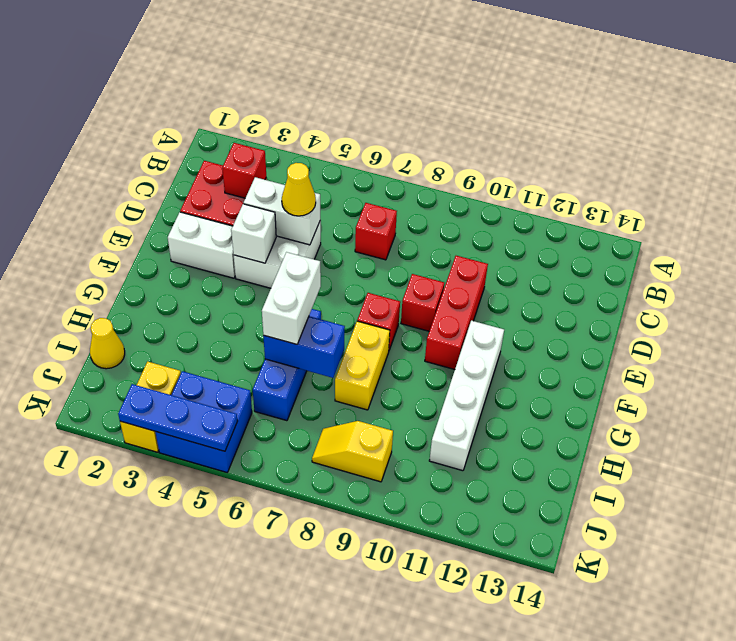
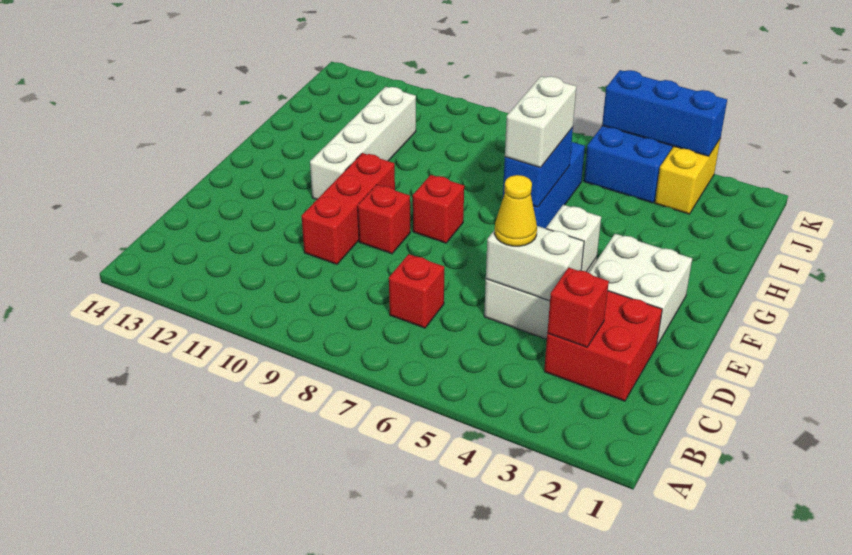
white brick E2:E3 level 1 -> white brick E2:F3 level 1
yellow brick G8:H8 level 1 -> none
blue brick H6:H7 level 2 -> blue brick G6:H6 level 2
yellow cone I1 level 1 -> none
yellow slope J8:J9 level 1 top 9 -> none
blue plate K3:K5 level 2 -> blue brick K3:K5 level 2

